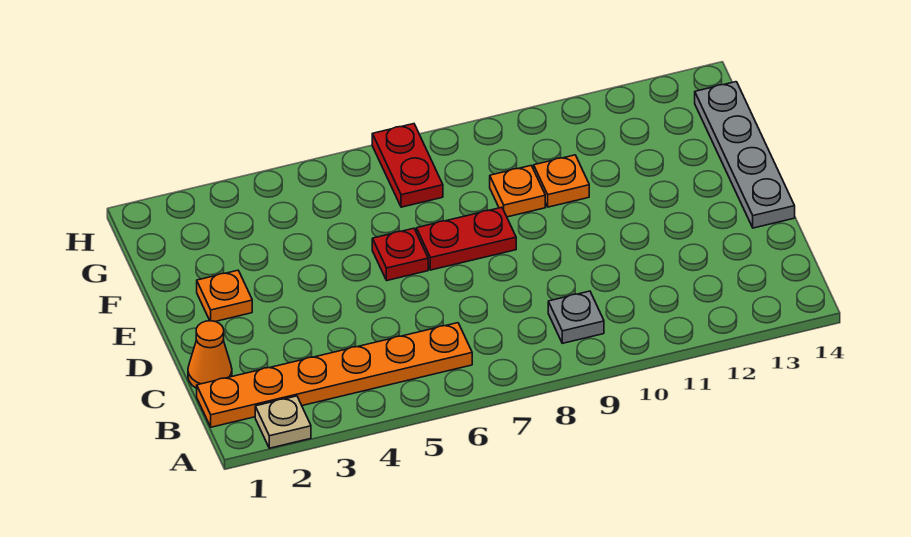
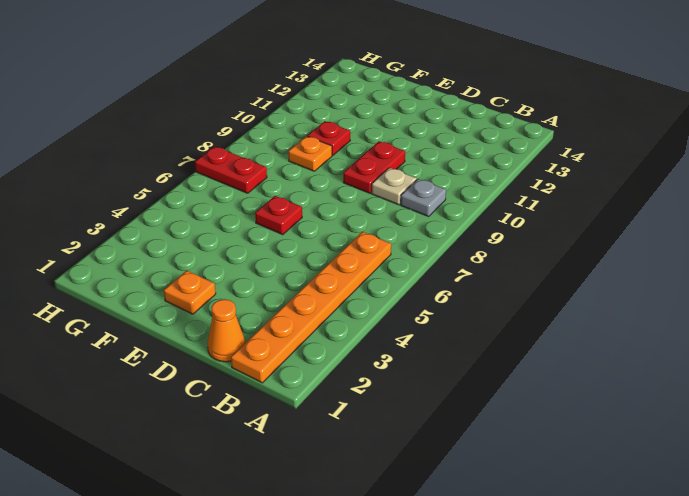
tan plate A2 level 1 -> tan plate C9 level 1
grey plate D14:G14 level 1 -> none
red plate E7:E8 level 1 -> red plate D9:D10 level 1
orange plate F10 level 1 -> red plate F10 level 1

